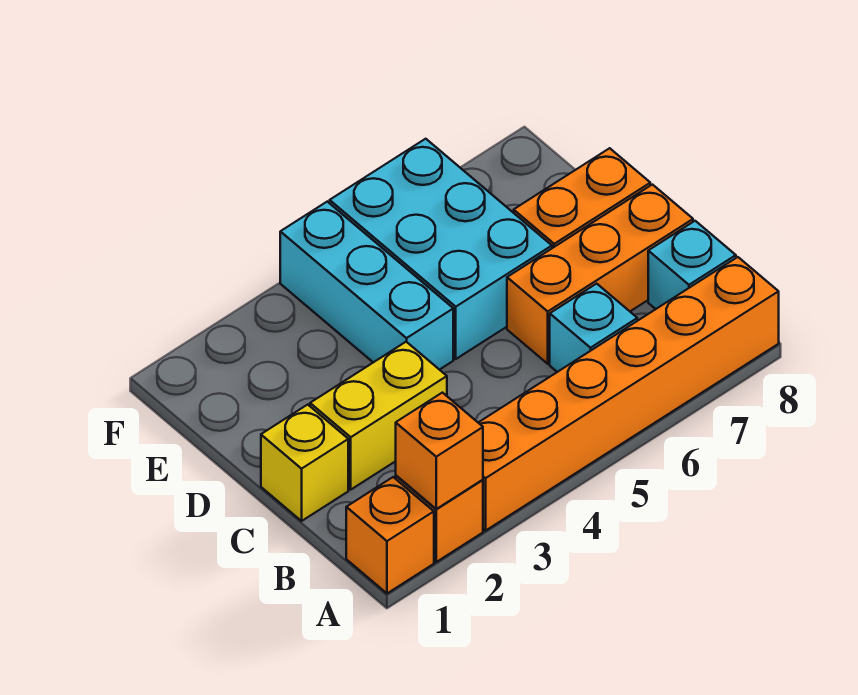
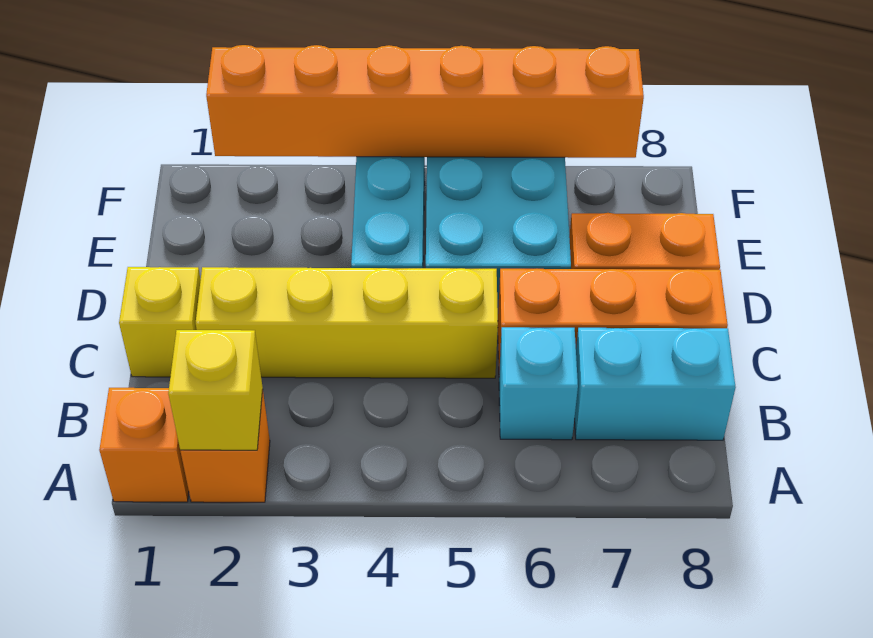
orange brick A2 level 2 -> yellow brick A2 level 2
orange brick A3:A8 level 1 -> orange brick F2:F7 level 2
cyan brick B8 level 1 -> cyan brick B7:B8 level 1
yellow brick C2:C3 level 1 -> yellow brick C2:C5 level 1

